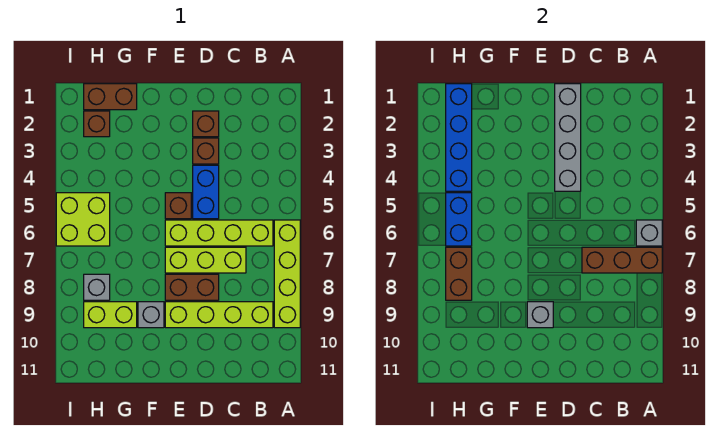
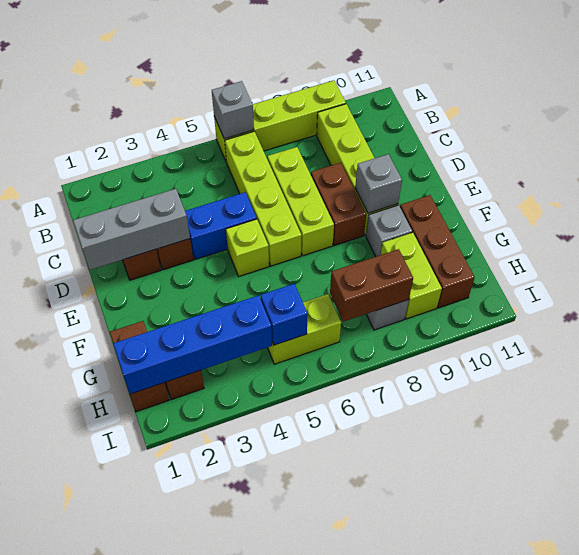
brown brick A7:C7 level 2 -> brown brick F10:H10 level 1
grey brick D1:D4 level 2 -> grey brick D1:D3 level 2
brown brick E5 level 1 -> lime brick E5 level 1
lime brick H5:I6 level 1 -> lime brick H5:H6 level 1
blue brick H5:H6 level 2 -> blue brick H5 level 2

